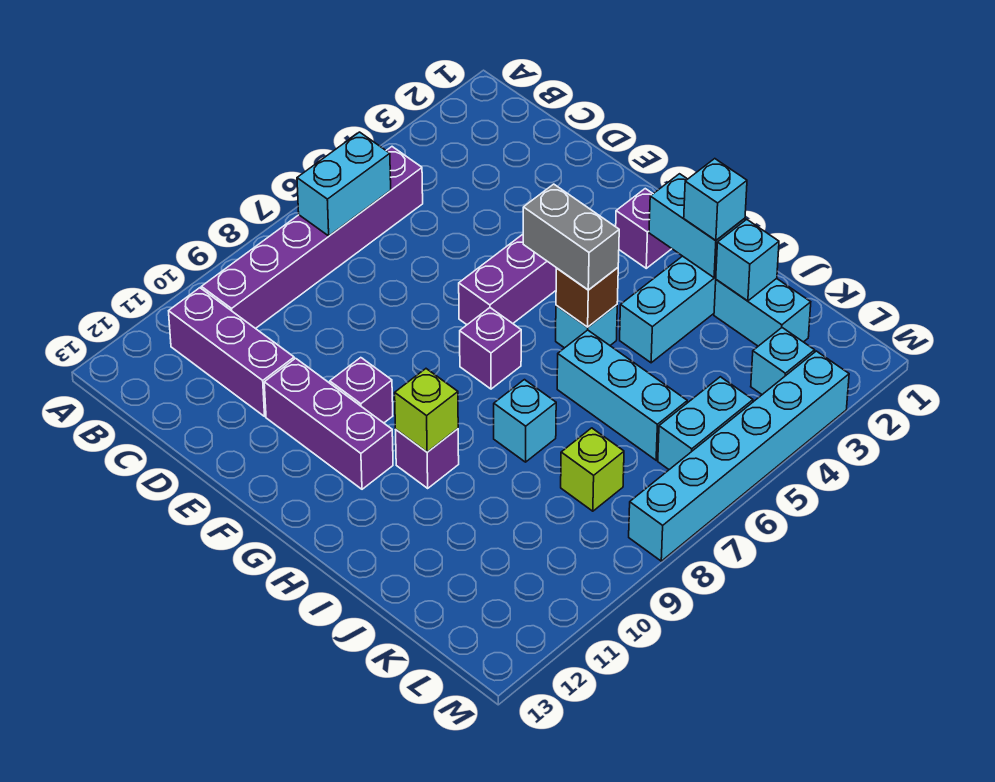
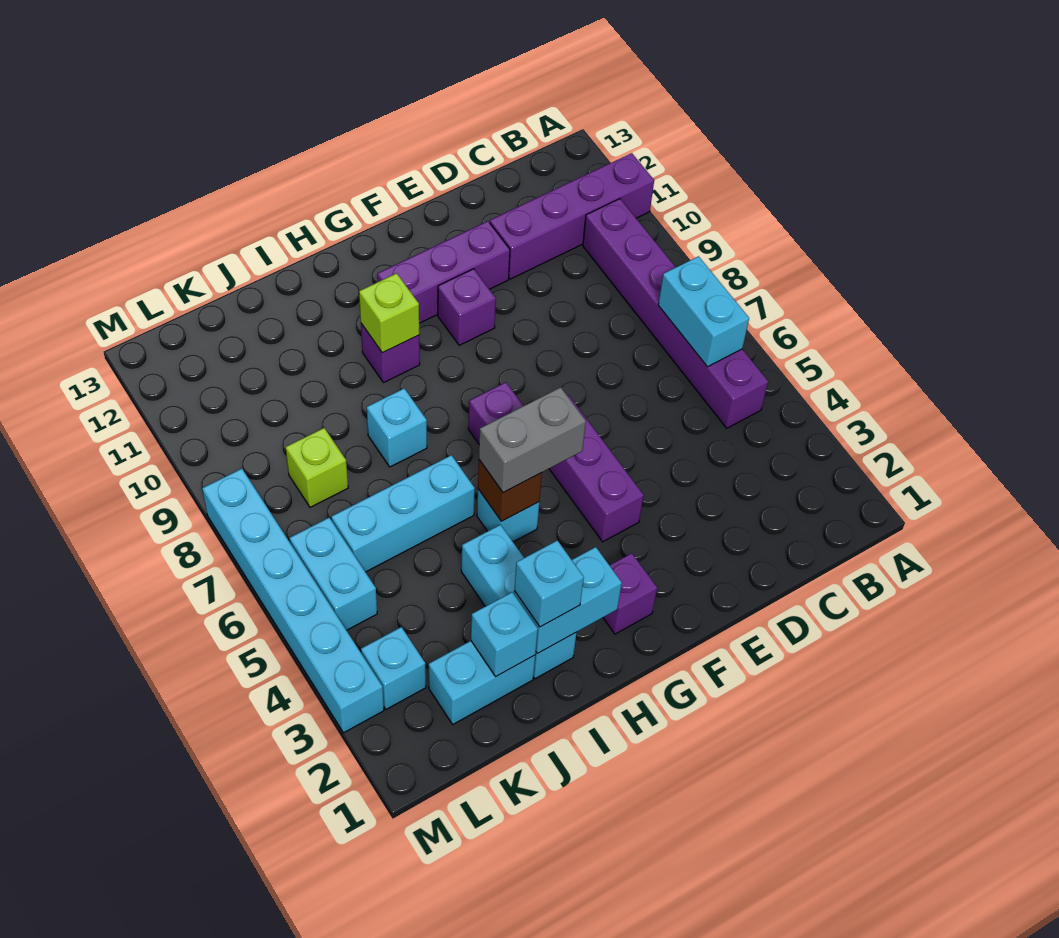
purple brick B11:D11 level 1 -> purple brick A11:D11 level 1

